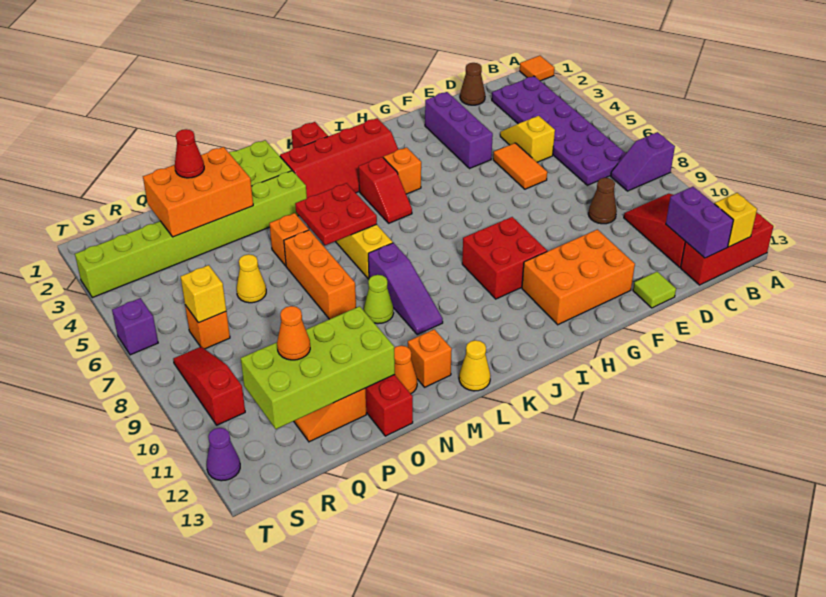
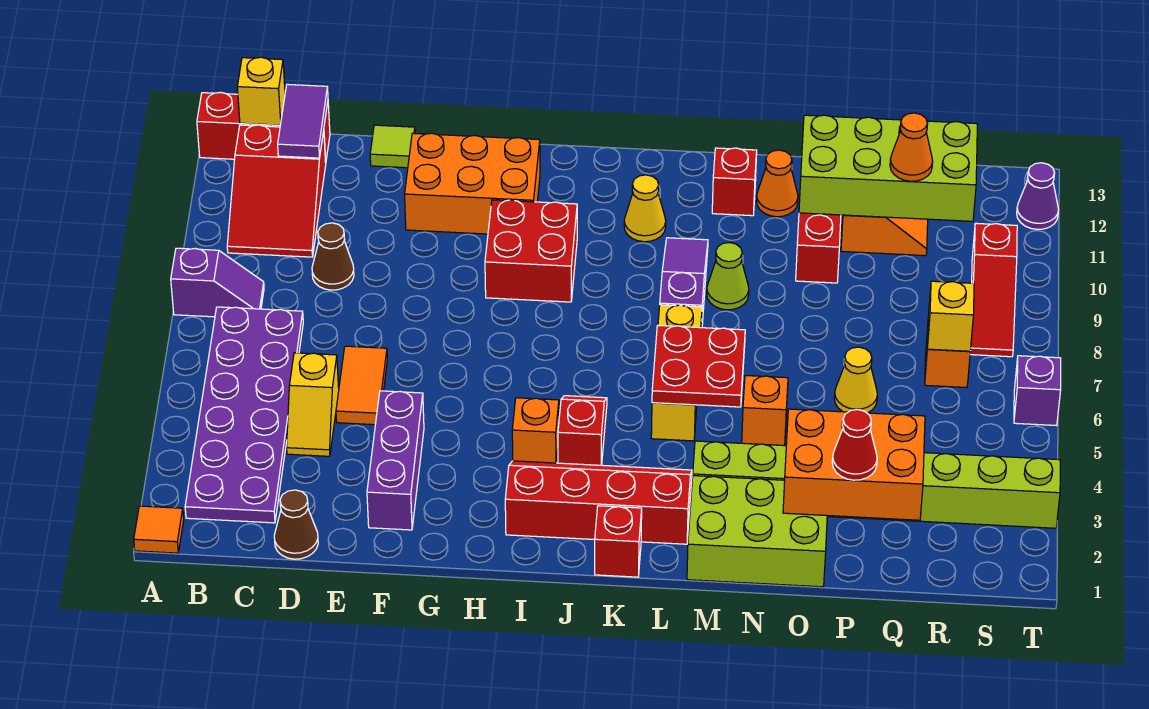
purple brick C12:C13 level 2 -> purple tile C12:C13 level 2
yellow cone L13 level 1 -> yellow cone K11 level 1
orange brick M12 level 1 -> red brick M12 level 1
orange brick N6:N8 level 1 -> none

